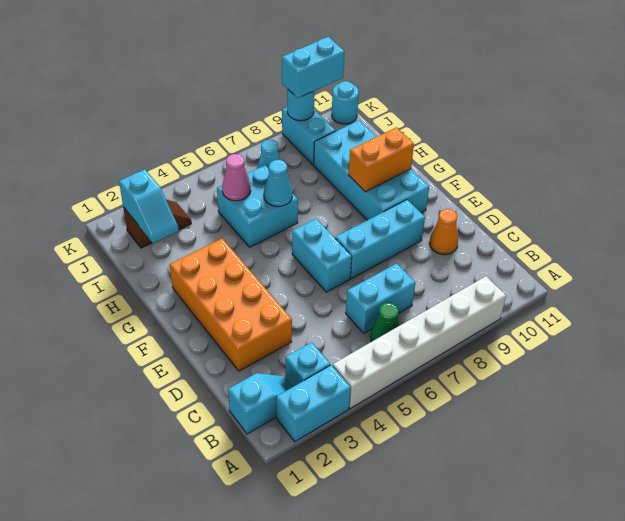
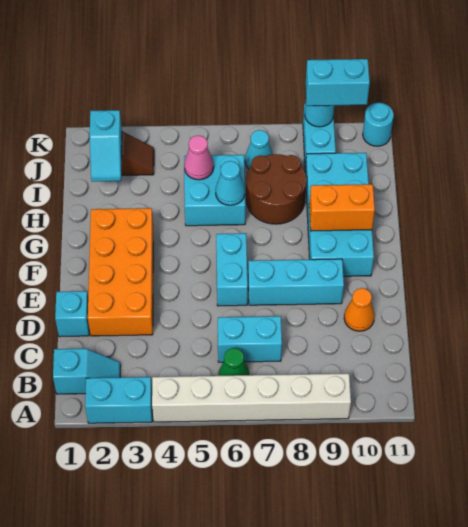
cyan brick B3 level 1 -> cyan brick D1 level 1
none -> brown round brick H7:I8 level 1

